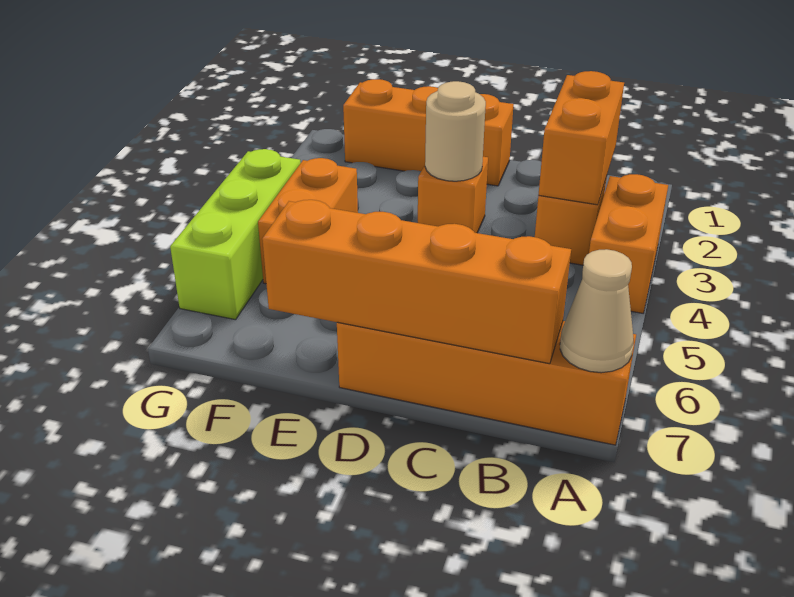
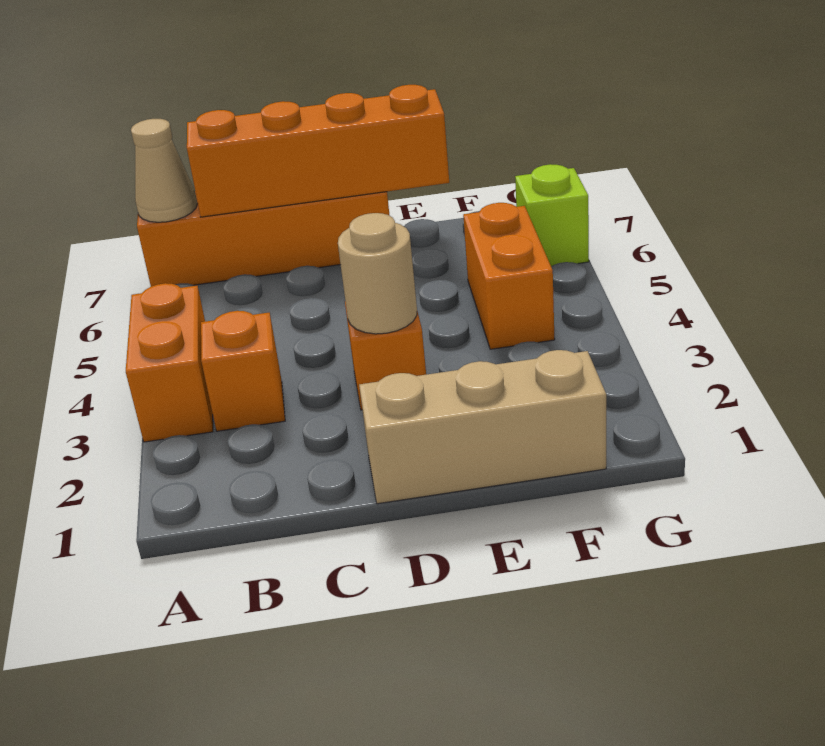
orange brick B2:B3 level 2 -> none
orange brick D1:F1 level 1 -> tan brick D1:F1 level 1
lime brick G4:G6 level 1 -> lime brick G6 level 1

